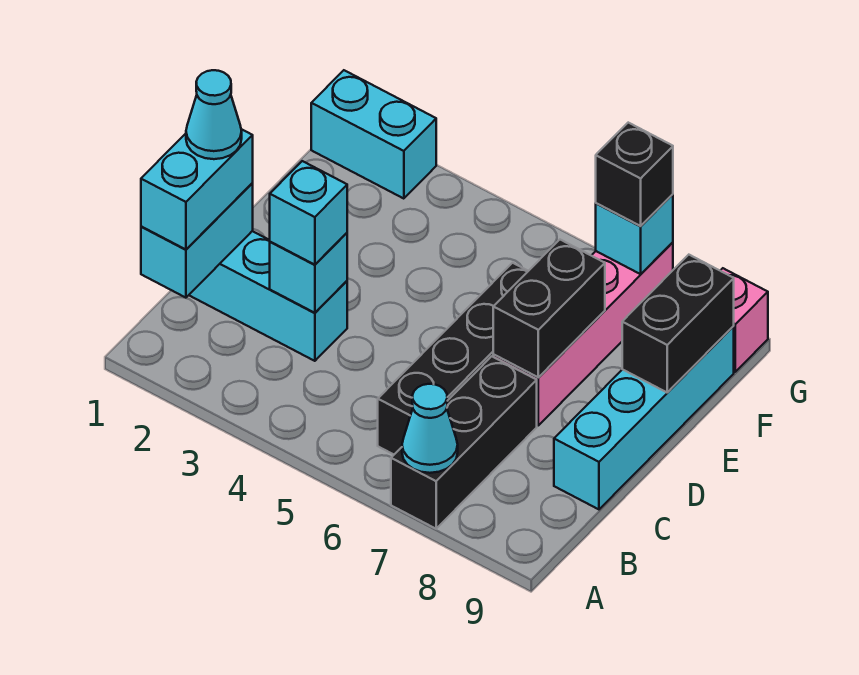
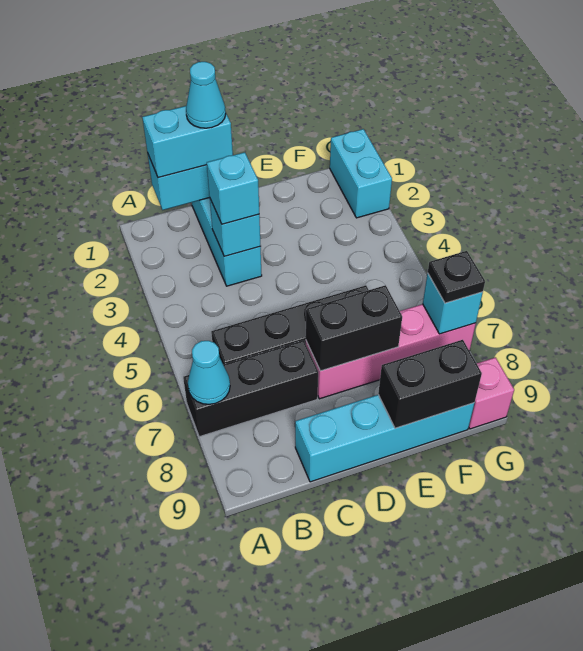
black brick G7 level 3 -> black plate G7 level 3

